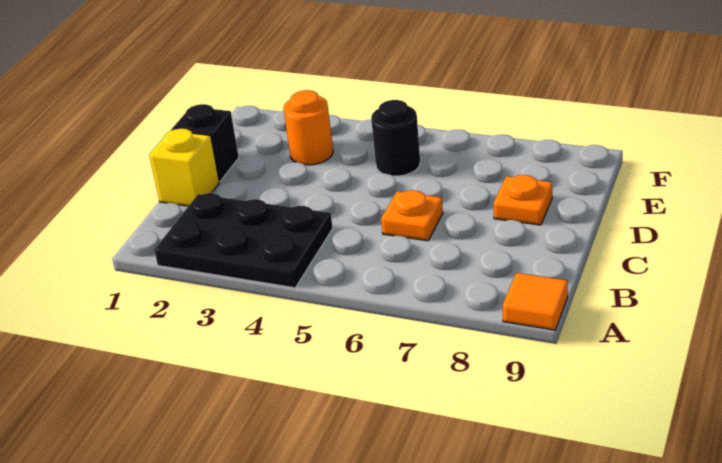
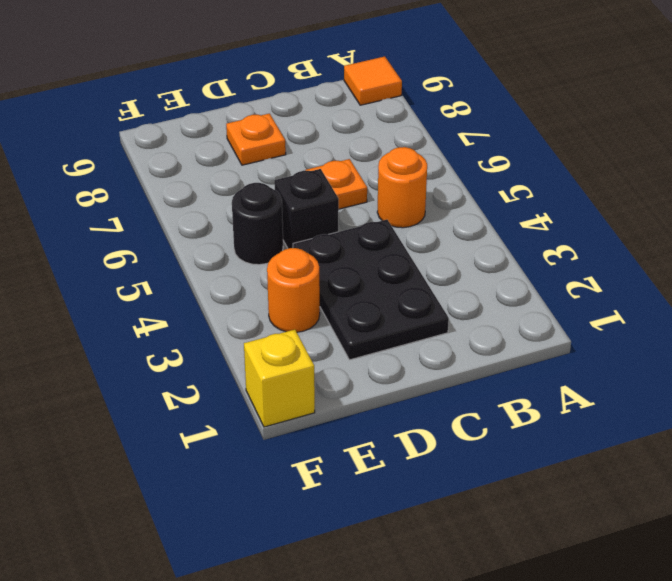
black plate A2:B4 level 1 -> black plate C2:D4 level 1
none -> orange round brick B5 level 1
yellow brick C1 level 1 -> yellow brick F1 level 1
black brick D1 level 1 -> black brick D5 level 1

